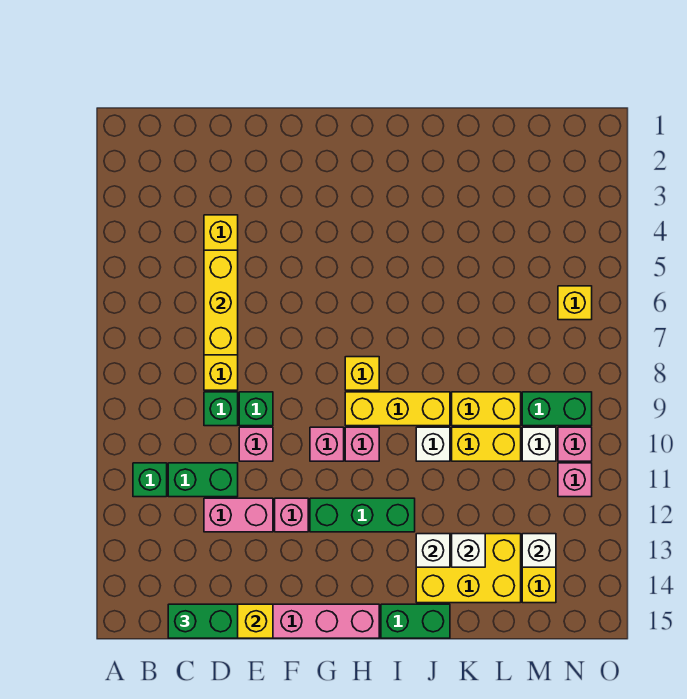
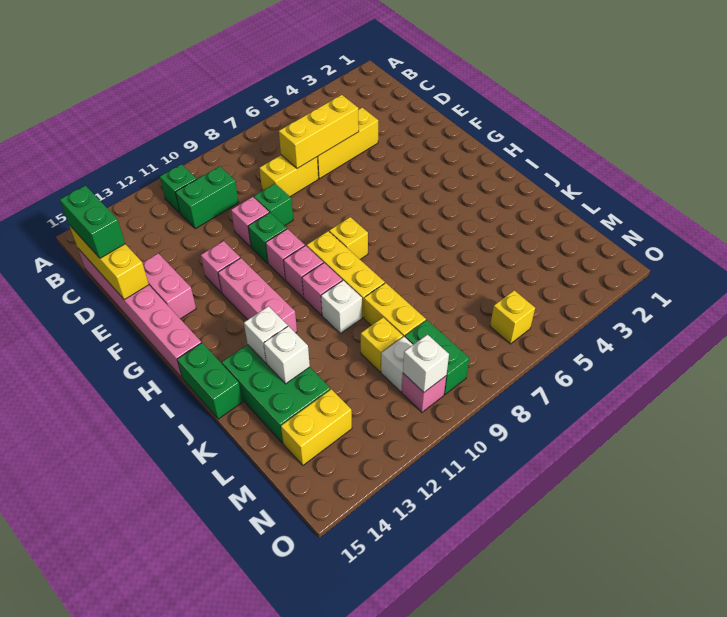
green brick C11:D11 level 1 -> green brick C10:C11 level 1
green brick D9 level 1 -> green brick F10 level 1
pink brick D12:E12 level 1 -> pink brick E14:F14 level 1
green brick G12:I12 level 1 -> pink brick G12:I12 level 1
yellow brick J13:L14 level 1 -> green brick J13:L14 level 1
yellow brick K10:L10 level 1 -> yellow brick L10 level 1
white brick M13 level 2 -> white brick N10 level 2
pink brick N11 level 1 -> pink brick I10 level 1

